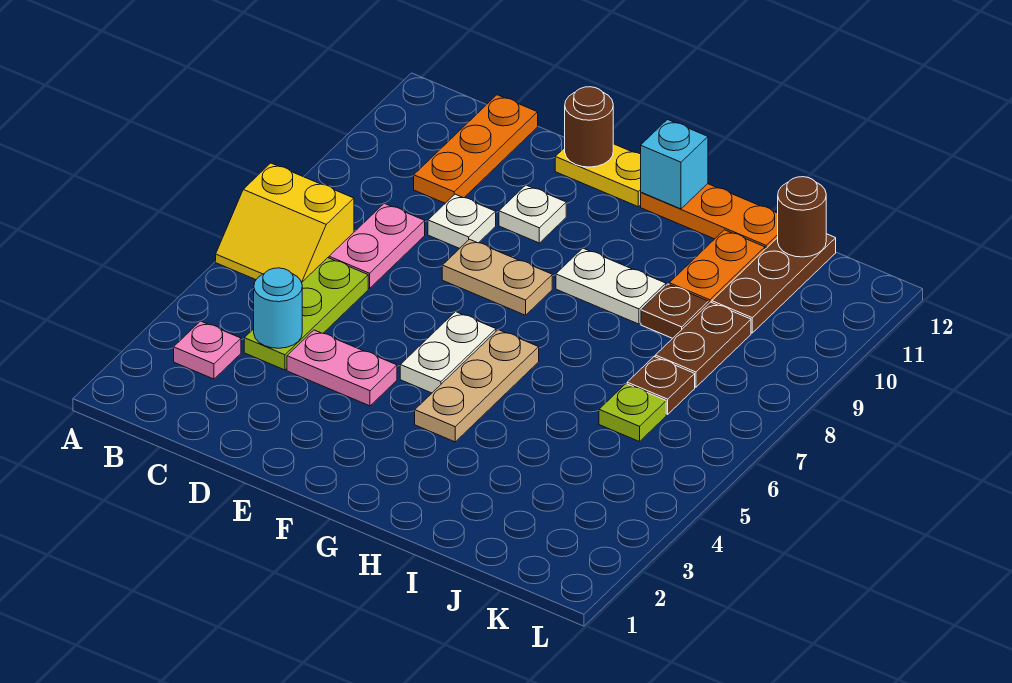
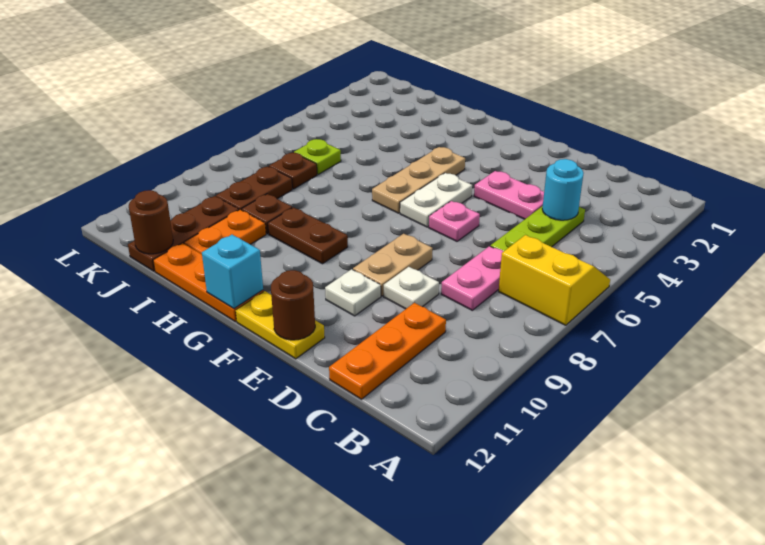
pink plate B3 level 1 -> pink plate E6 level 1
tan plate E8:F8 level 1 -> tan plate E8:E9 level 1
white plate G9:H9 level 1 -> brown plate G9:H9 level 1

